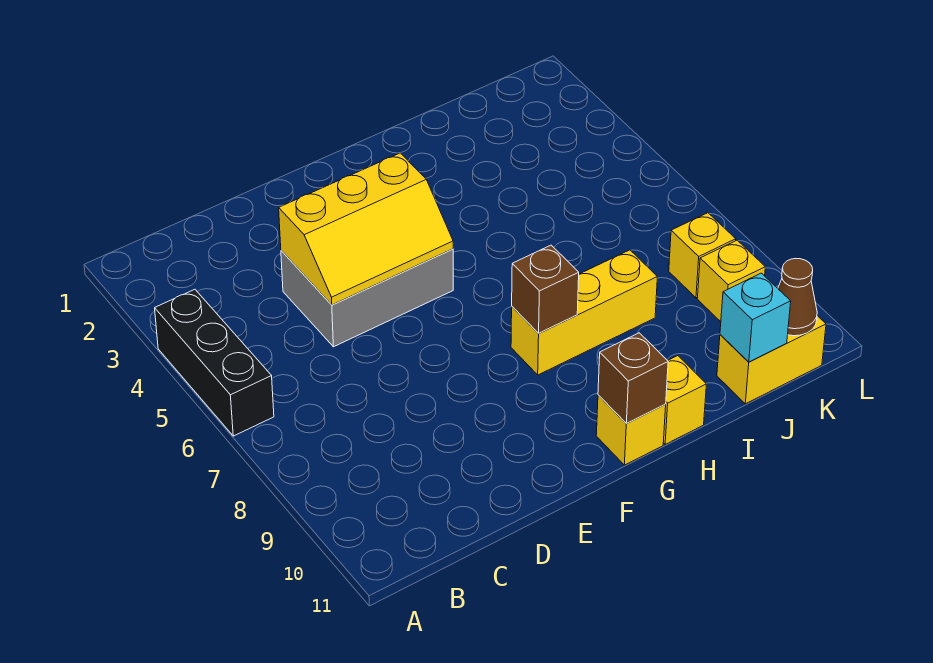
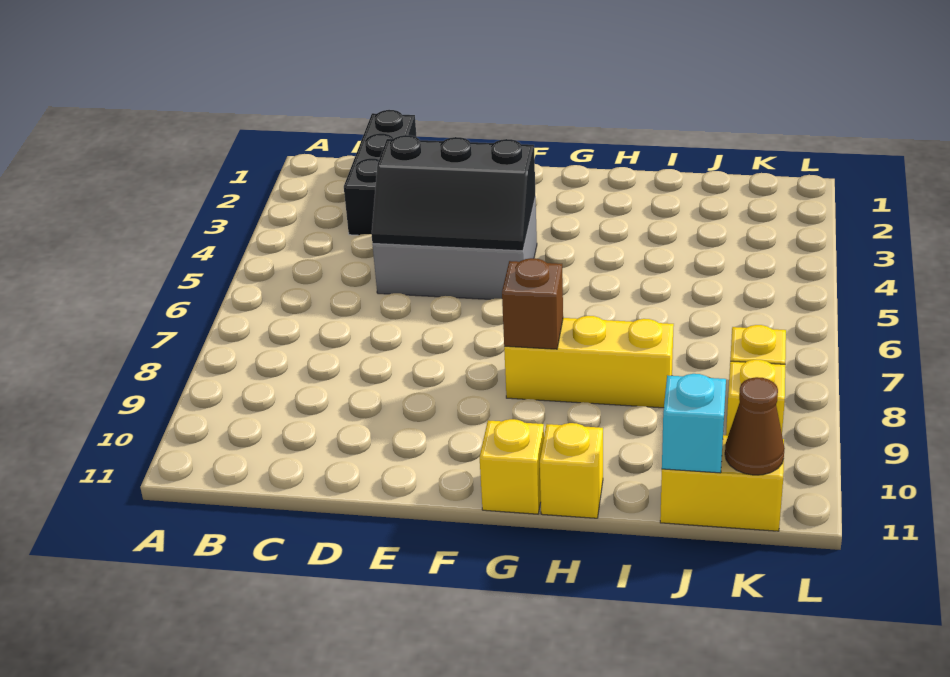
black brick A4:A6 level 1 -> black brick C1:C3 level 1
yellow slope D4:F5 level 2 top 4 -> black slope D4:F5 level 2 top 4
brown brick G11 level 2 -> none

